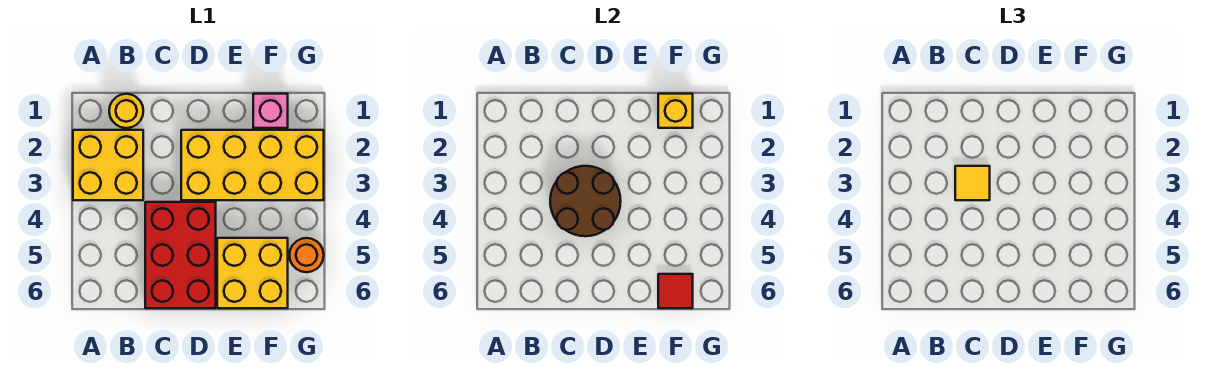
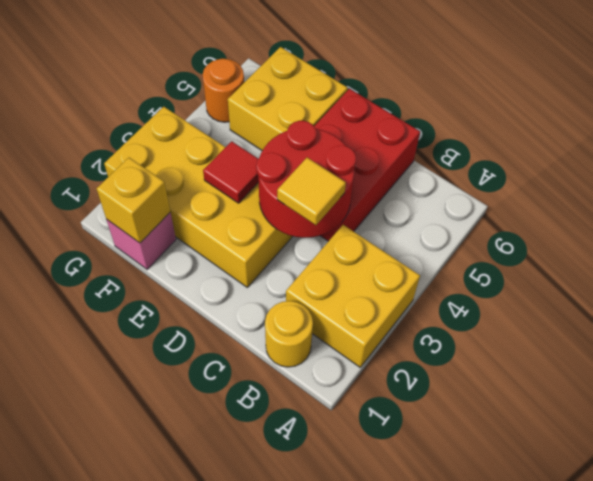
brown round brick C3:D4 level 2 -> red round brick C3:D4 level 2
red tile F6 level 2 -> red tile E3 level 2

